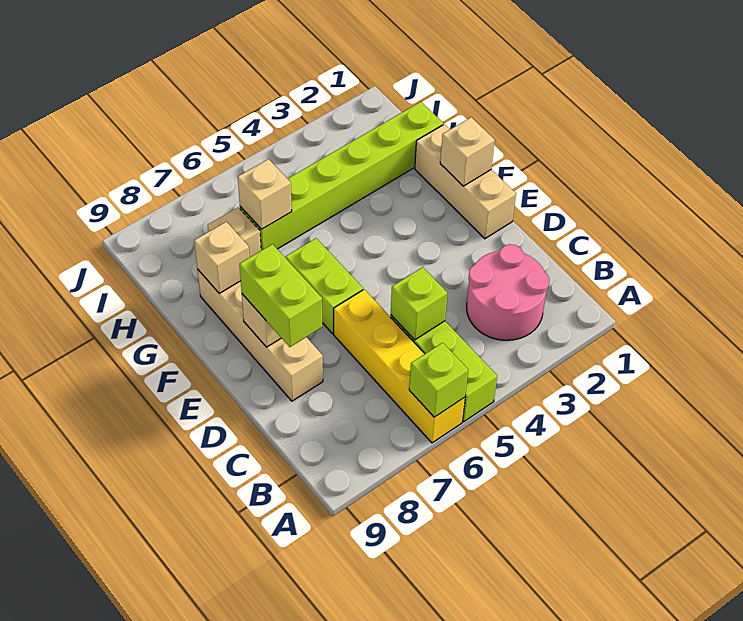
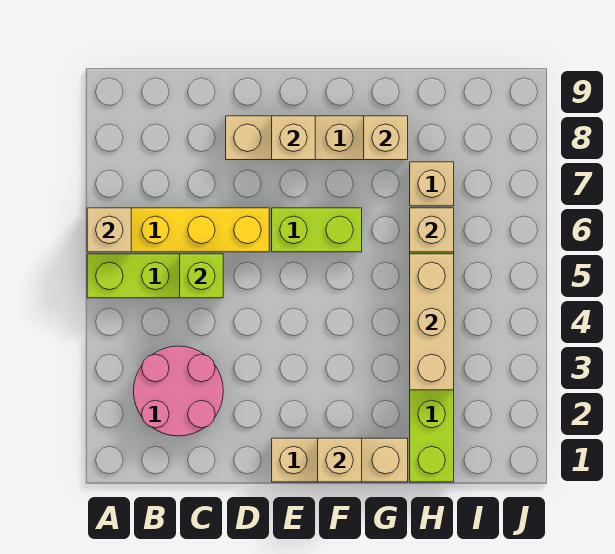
lime brick A6 level 2 -> tan brick A6 level 2
lime brick D8:E8 level 3 -> none
none -> tan brick H3:H5 level 2

